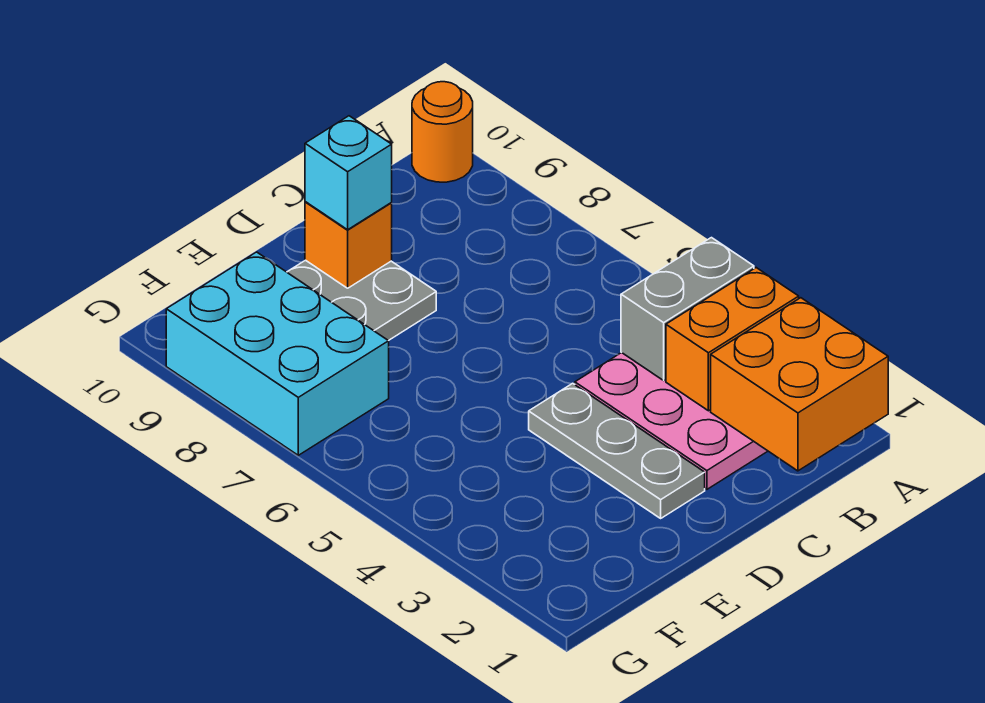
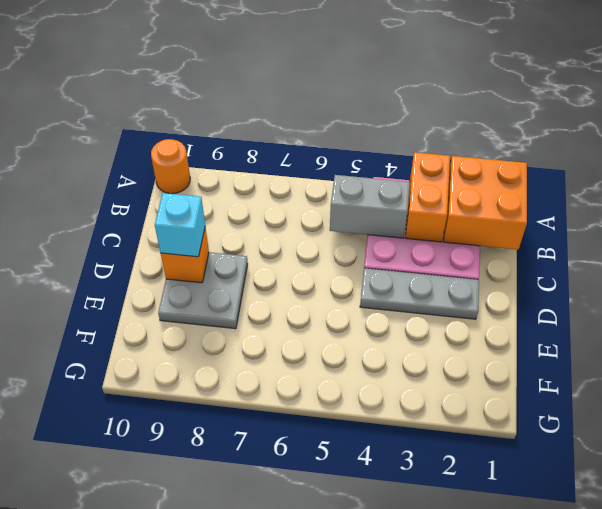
grey brick A4:B4 level 2 -> grey brick B4:B5 level 2
cyan brick F7:G9 level 1 -> none

